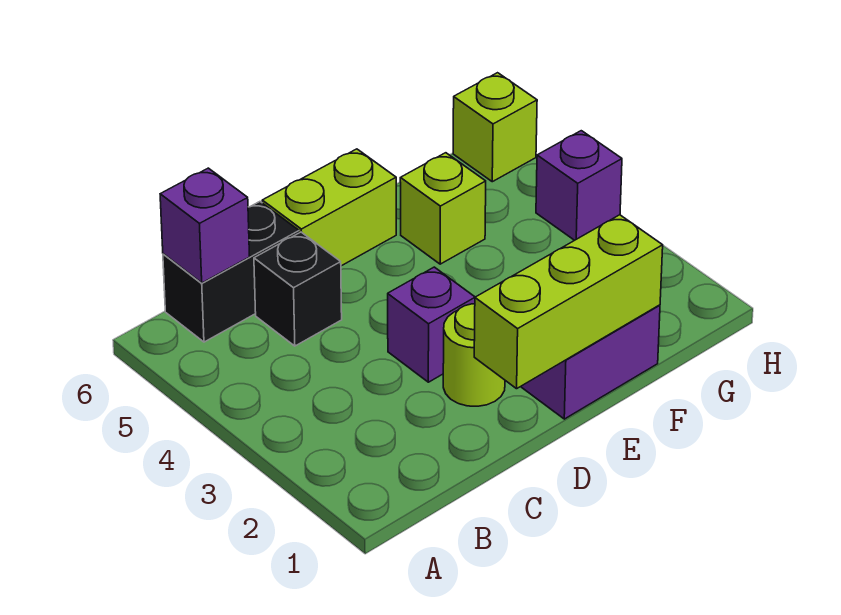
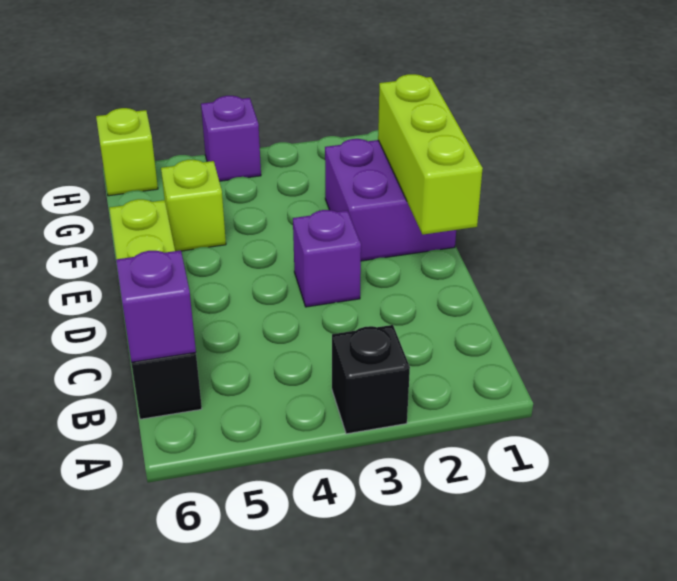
black brick C5 level 1 -> black brick A3 level 1
lime round brick D2 level 1 -> none

